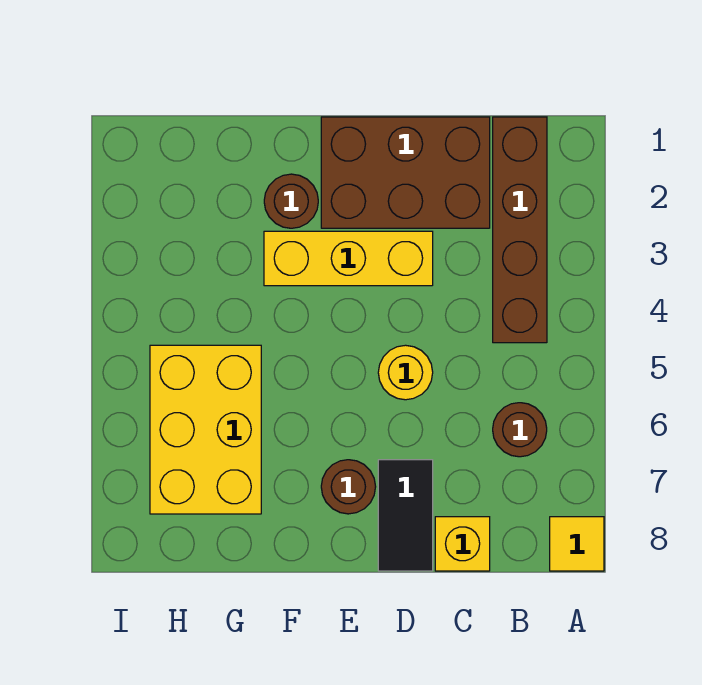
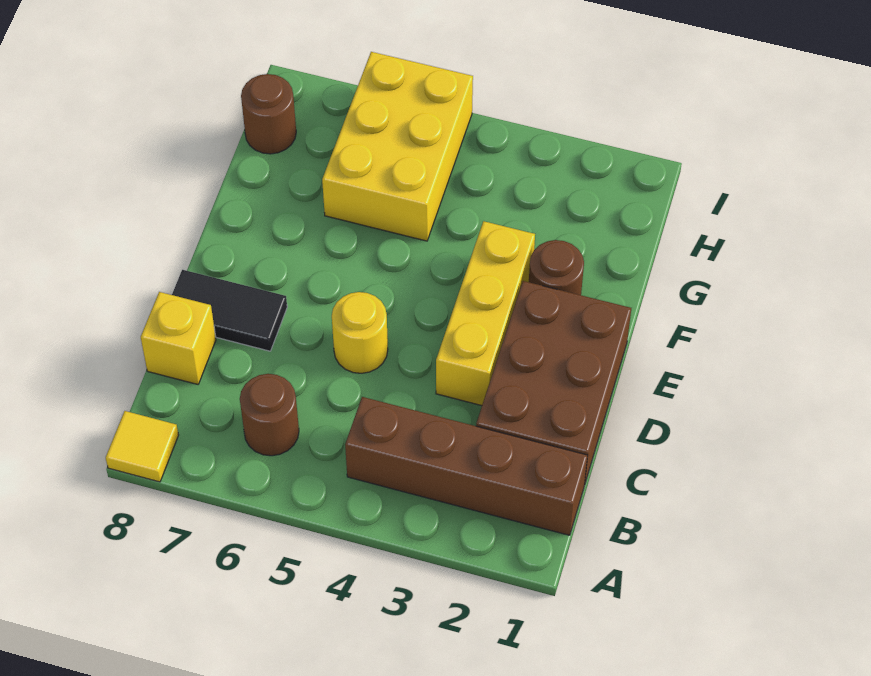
brown round brick E7 level 1 -> brown round brick H8 level 1
yellow brick G5:H7 level 1 -> yellow brick G5:I6 level 1

